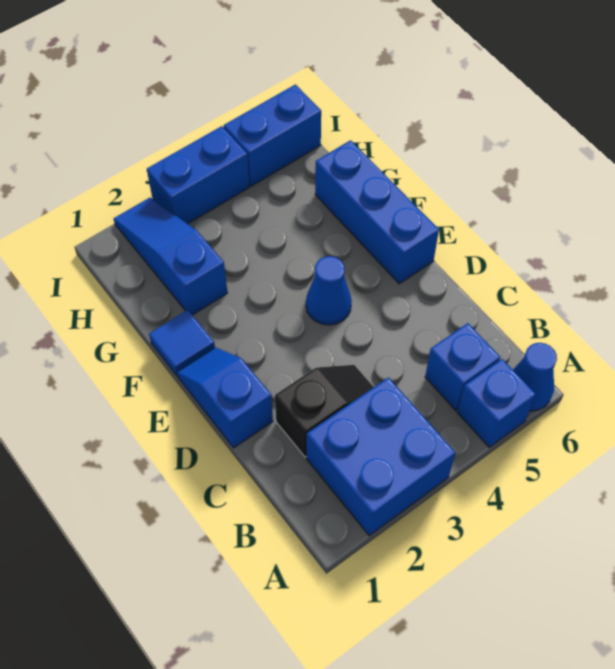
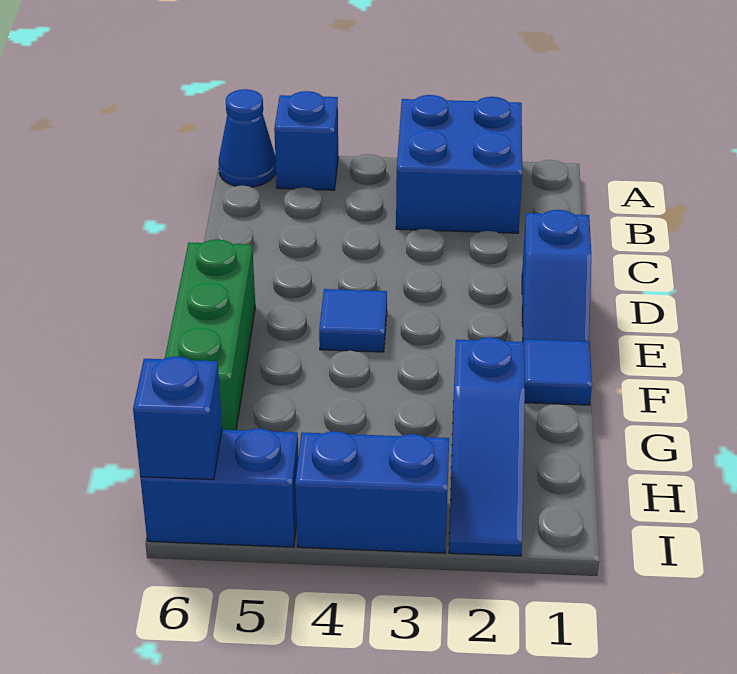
blue brick B5 level 1 -> blue brick I6 level 2
black slope C2:C3 level 1 top 2 -> none
blue cone E4 level 1 -> blue tile E4 level 1
blue brick E6:G6 level 1 -> green brick E6:G6 level 1

